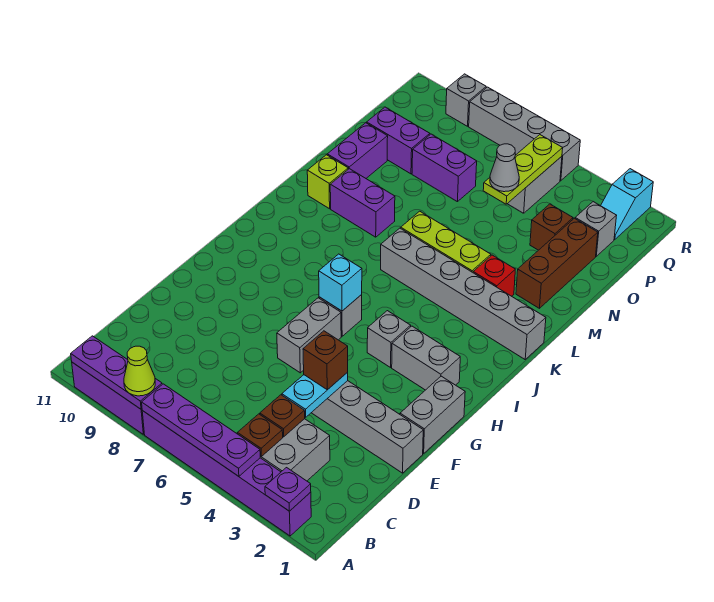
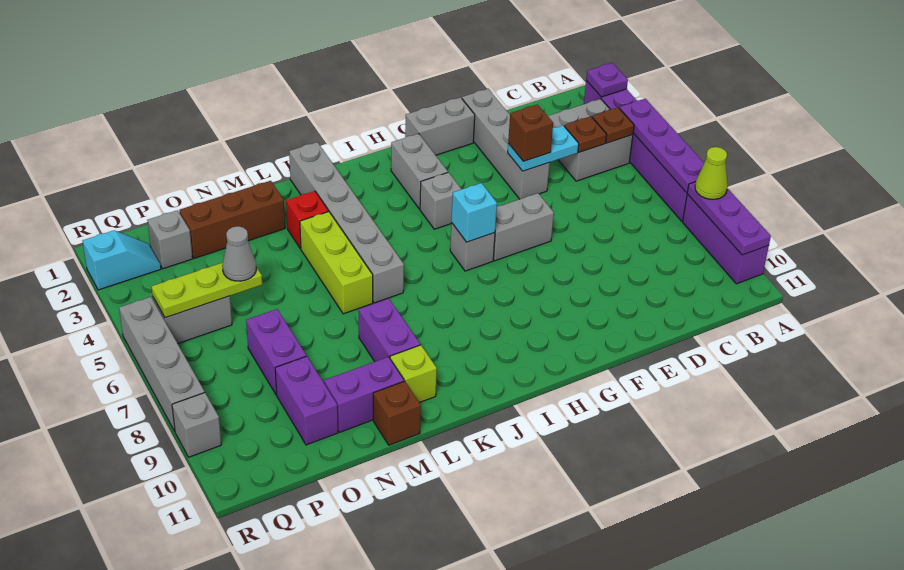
brown brick O3 level 1 -> brown brick M11 level 1

